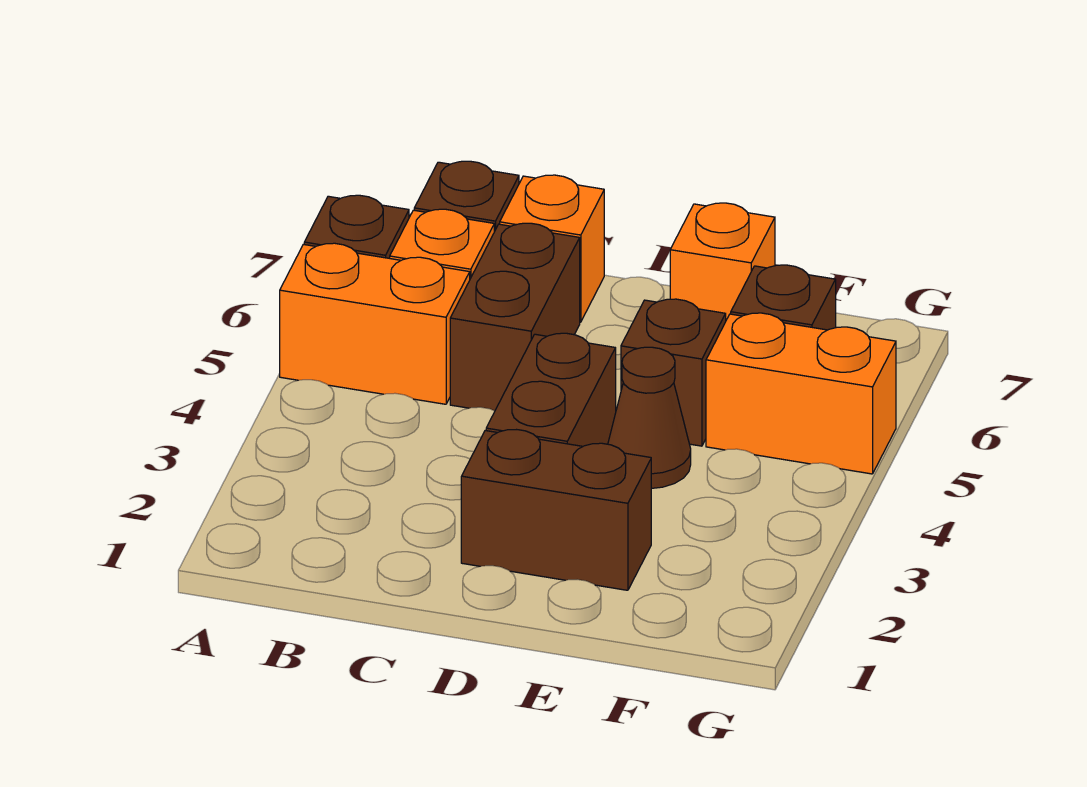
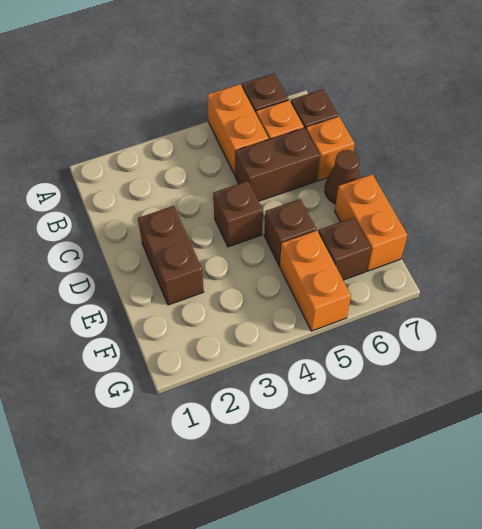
brown brick D3:D4 level 1 -> brown brick D4 level 1
brown cone E4 level 1 -> brown cone D7 level 1
orange brick E7 level 1 -> orange brick E7:F7 level 1

